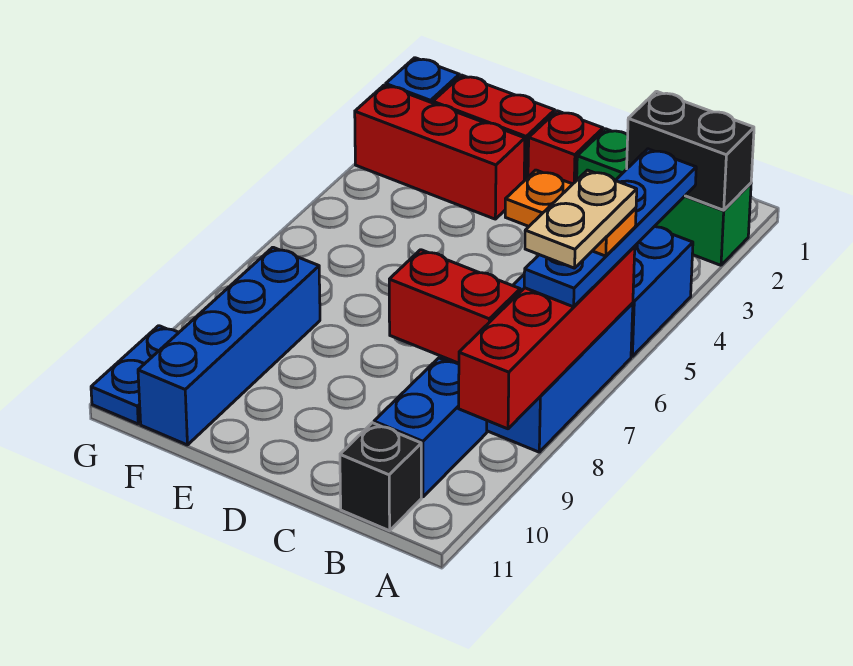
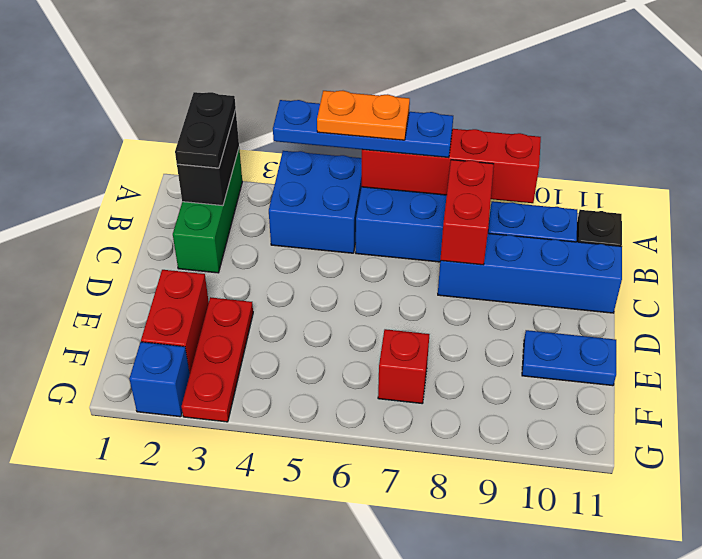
none -> black plate A2:B2 level 3
orange plate A6:B6 level 4 -> orange plate A5:A6 level 4
tan plate A6:A7 level 5 -> none
red brick D2 level 1 -> red brick F7 level 1
red brick E3:G3 level 1 -> red plate E3:G3 level 1
blue brick F8:F11 level 1 -> blue brick C8:C11 level 1
blue plate G10:G11 level 1 -> blue plate E10:E11 level 1

